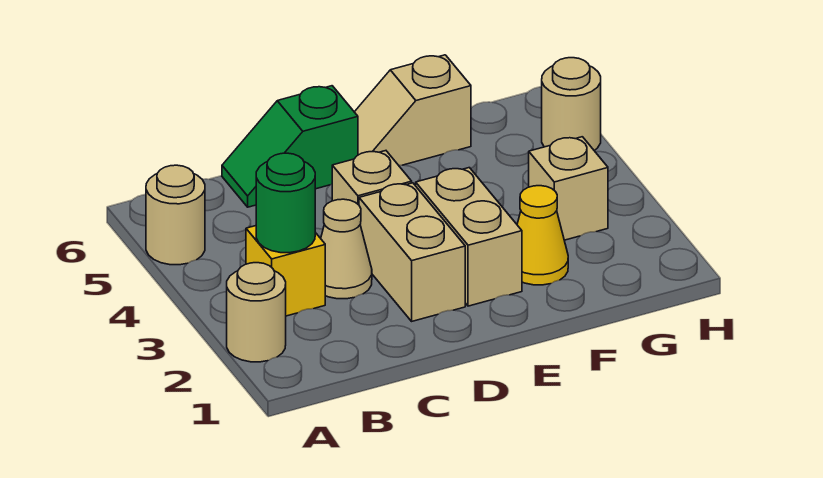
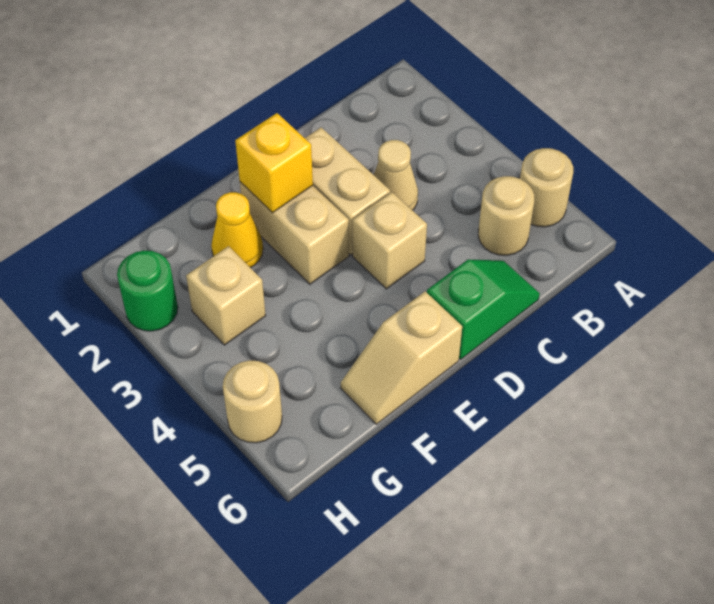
tan round brick A2 level 1 -> tan round brick B5 level 1
yellow brick B3 level 1 -> yellow brick E2 level 2
green round brick B3 level 2 -> green round brick H2 level 1
tan slope E6:F6 level 1 top F -> tan slope E6:F6 level 1 top E

